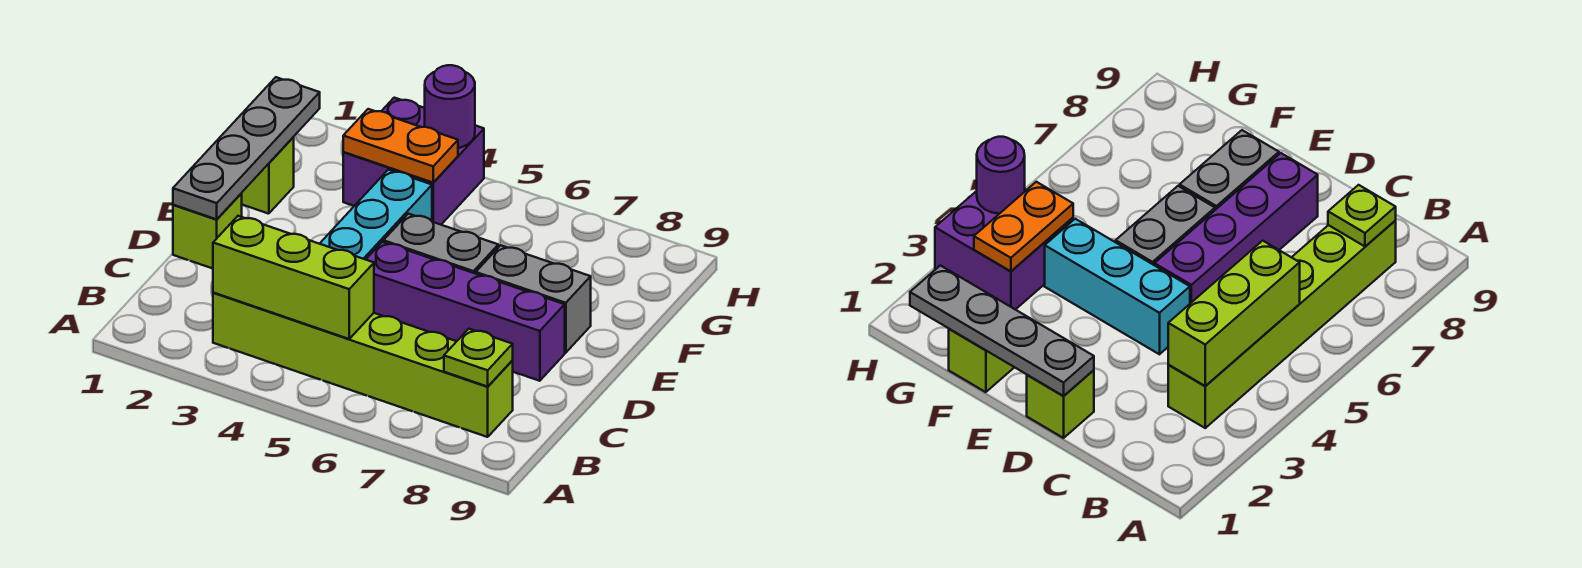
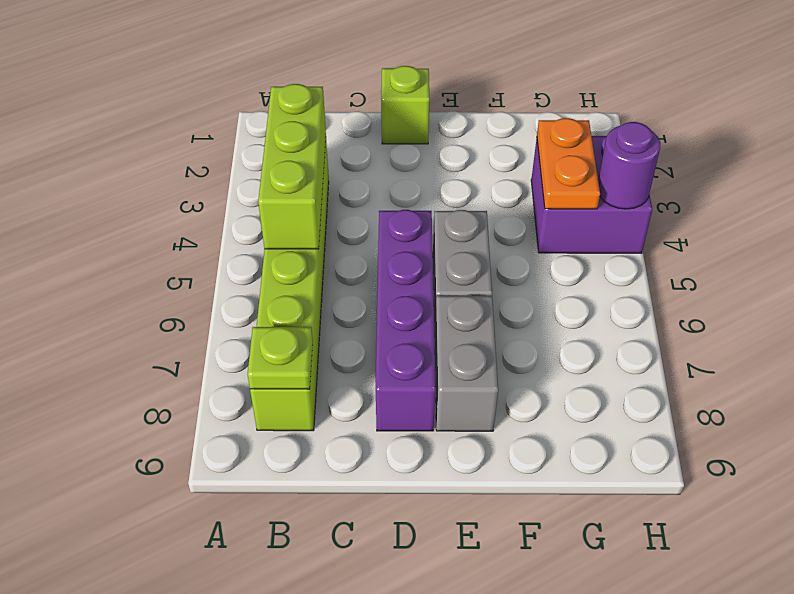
grey plate D1:G1 level 2 -> none
cyan brick D4:F4 level 1 -> none
lime brick F1 level 1 -> none

